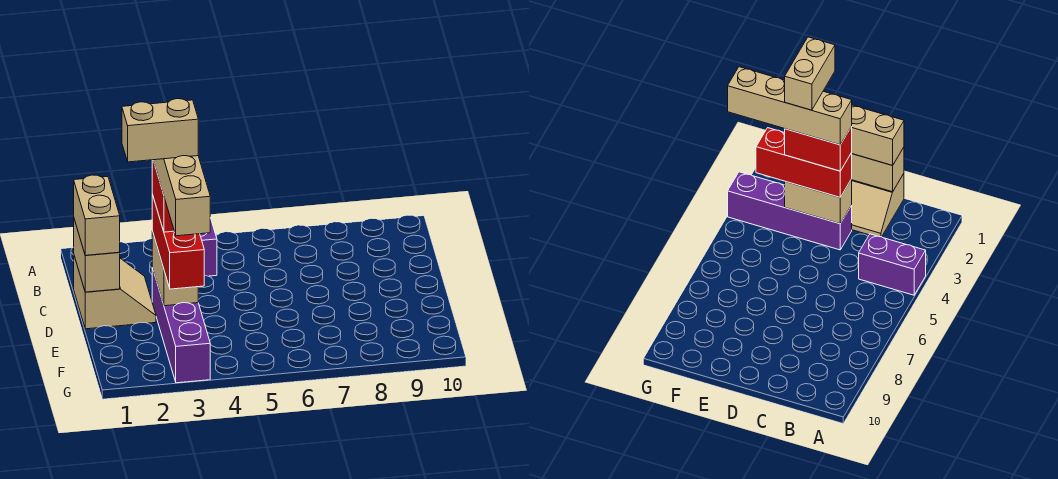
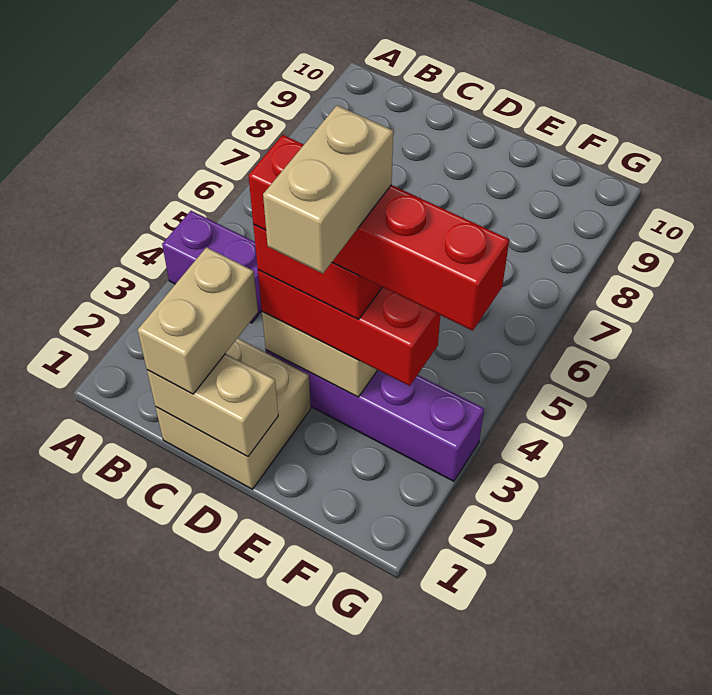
tan slope C1:D2 level 1 top 1 -> tan brick C1:D2 level 1
tan brick C1:D1 level 3 -> tan brick C1:C2 level 3
tan brick D3:G3 level 5 -> red brick D3:G3 level 5

